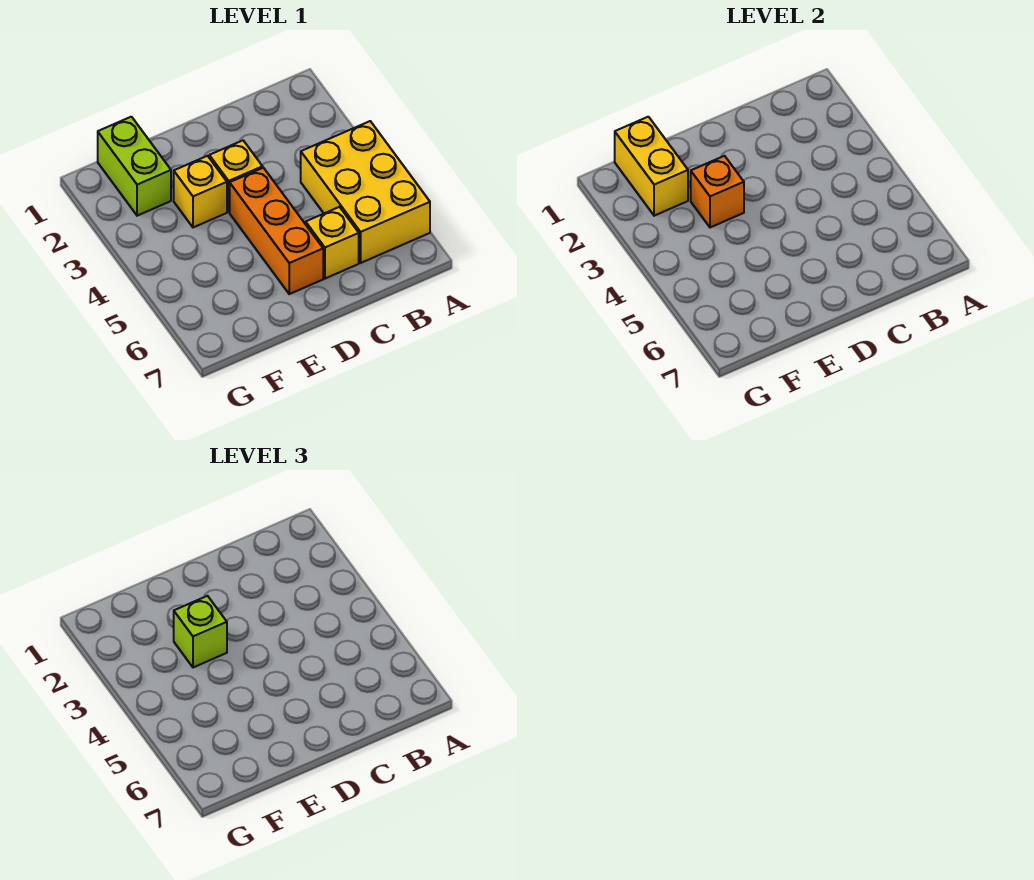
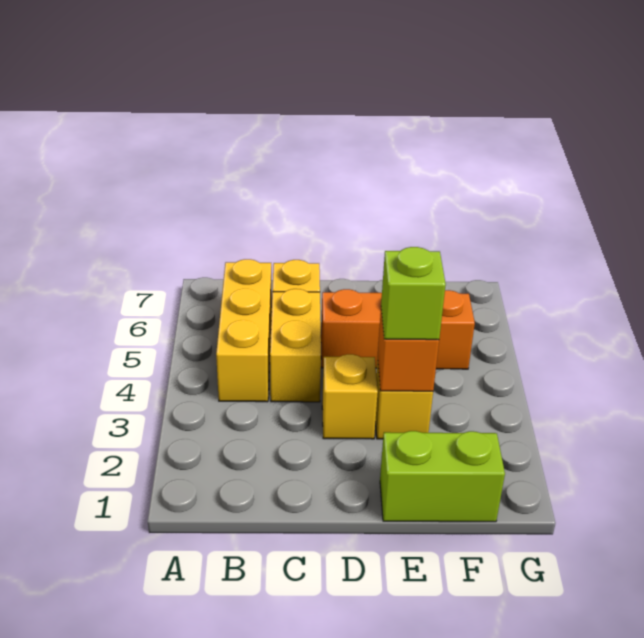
yellow brick A4:B6 level 1 -> yellow brick B4:B6 level 1
orange brick D4:D6 level 1 -> orange brick D5:F5 level 1
lime brick F1:F2 level 1 -> lime brick E1:F1 level 1
yellow brick F1:F2 level 2 -> yellow brick C4:C5 level 1

